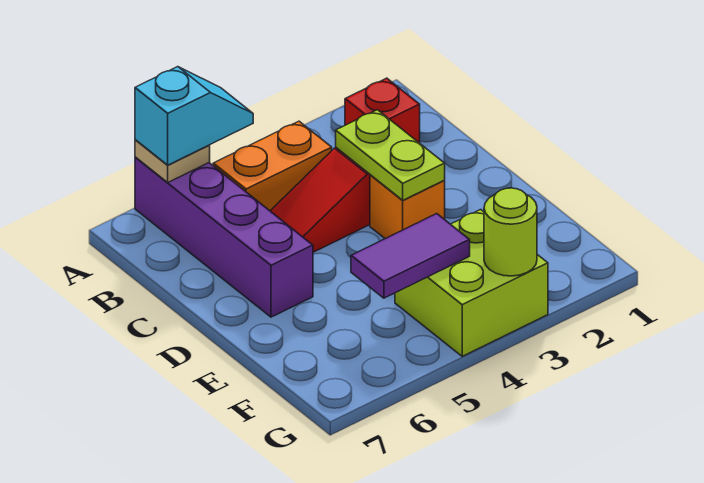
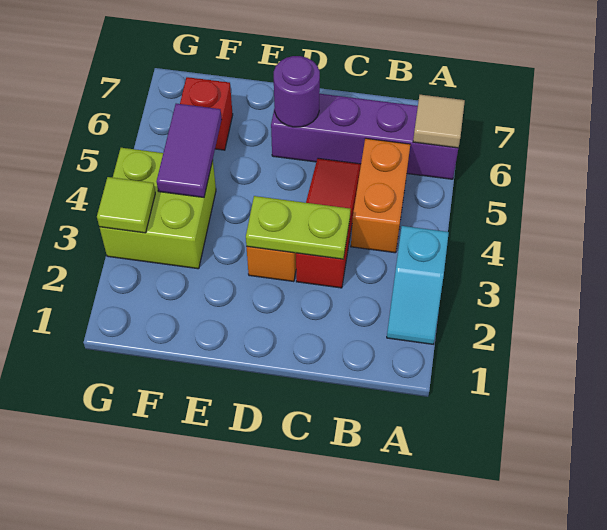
cyan slope A5:A6 level 3 top 6 -> cyan slope A2:A3 level 1 top 3
tan plate A6 level 2 -> tan tile A6 level 2
red brick B2 level 1 -> red brick F6 level 1
none -> purple round brick D6 level 2
lime round brick G3 level 2 -> lime tile G3 level 2

